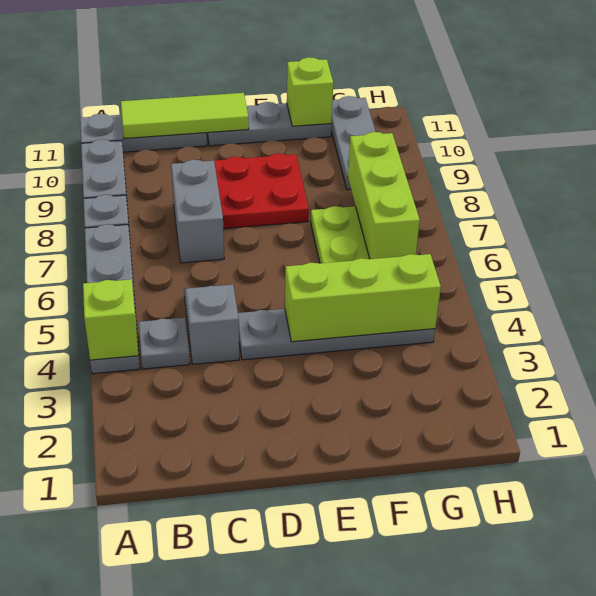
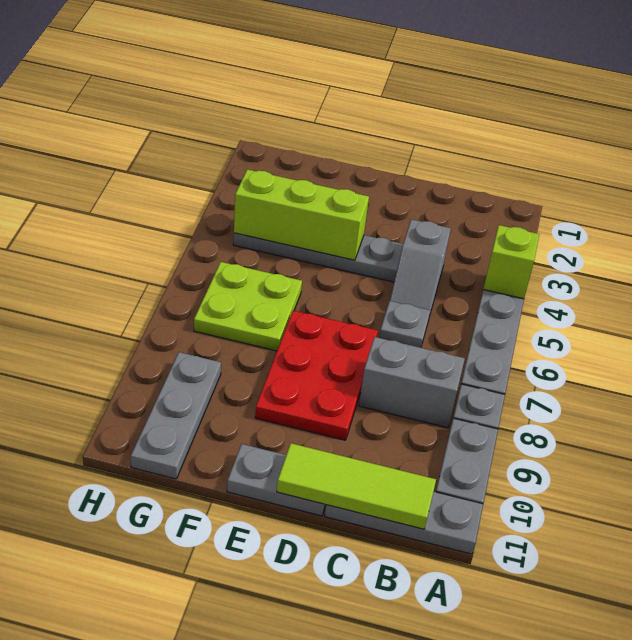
grey plate B4 level 1 -> grey plate C6 level 1
grey brick C7:C8 level 1 -> grey brick B8:C8 level 1
red plate D8:E9 level 1 -> red plate D7:E9 level 1
grey plate D11:F11 level 1 -> grey plate D11:E11 level 1
lime brick F11 level 2 -> none
lime brick G6:G8 level 2 -> none

